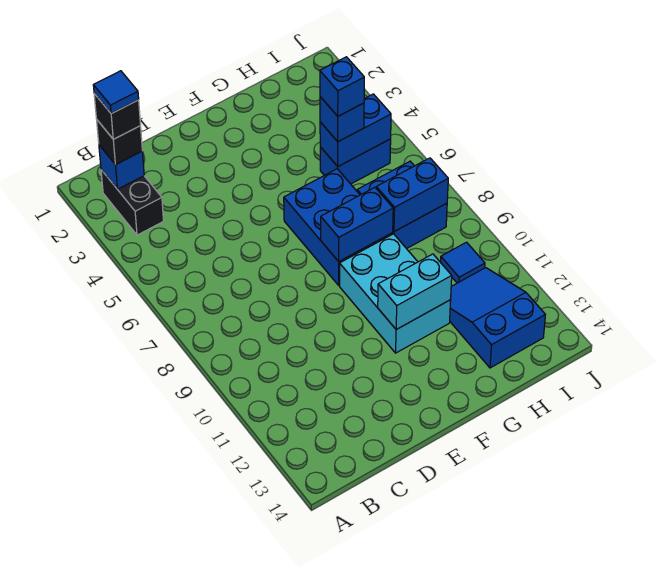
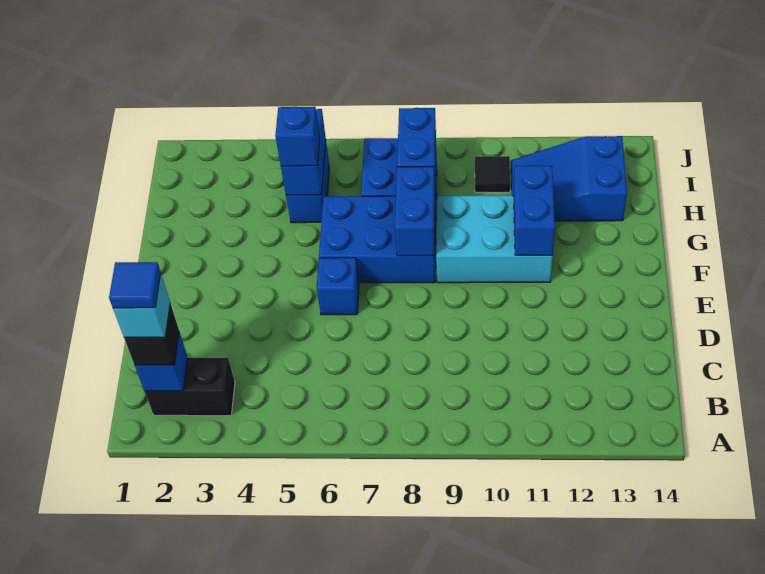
black brick B2 level 4 -> cyan brick B2 level 4
cyan brick F11:G11 level 2 -> blue brick F11:G11 level 2
blue brick H5 level 4 -> blue brick E6 level 1
blue tile I10 level 1 -> black tile I10 level 1

